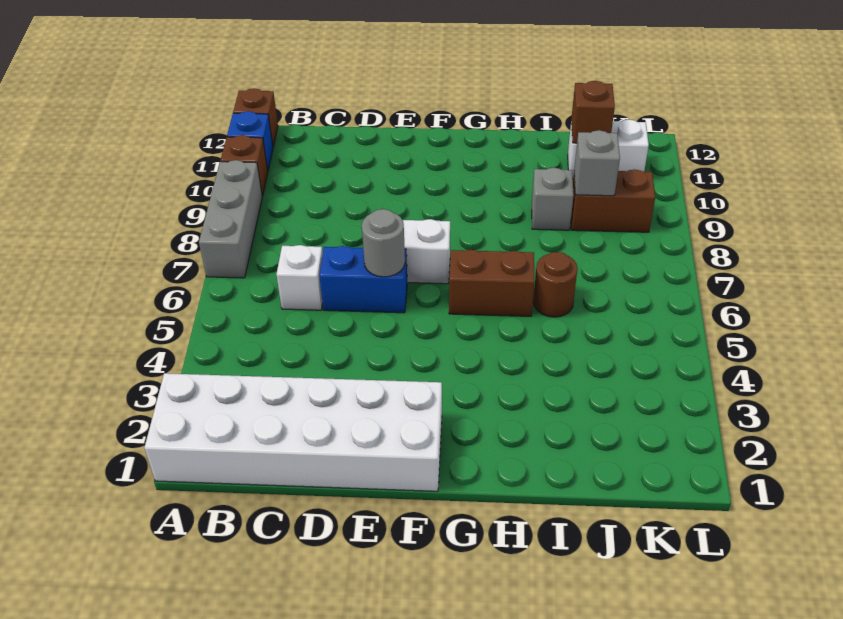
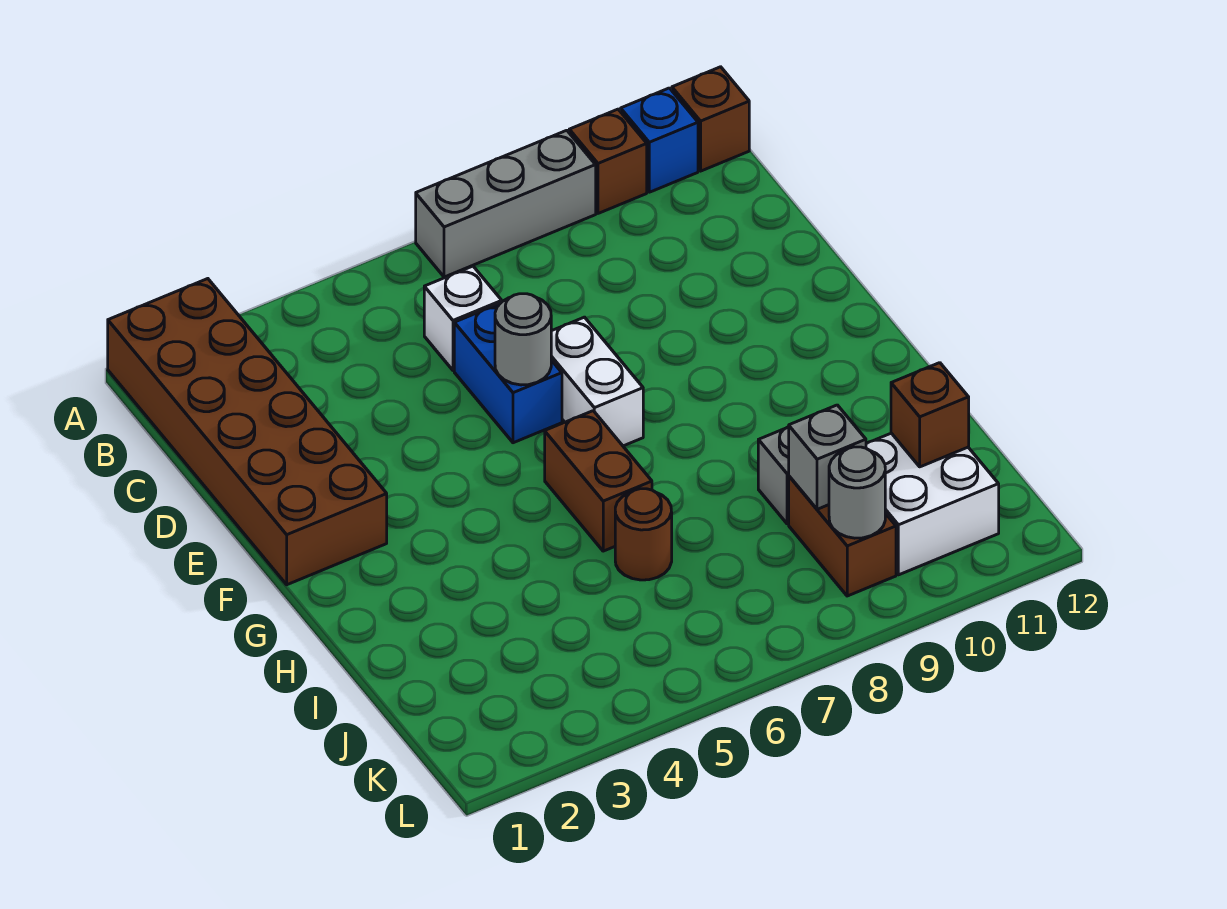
white brick A1:F2 level 1 -> brown brick A1:F2 level 1
white brick J11:K11 level 1 -> white brick J10:K11 level 1
none -> grey round brick K9 level 2

